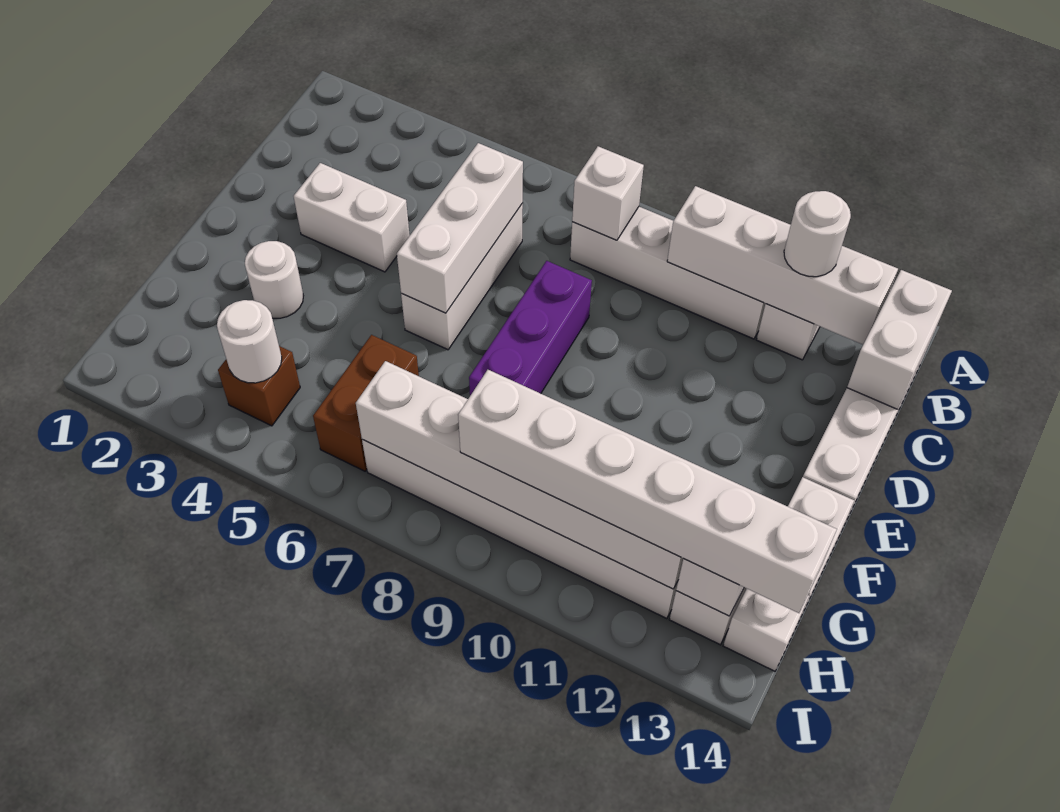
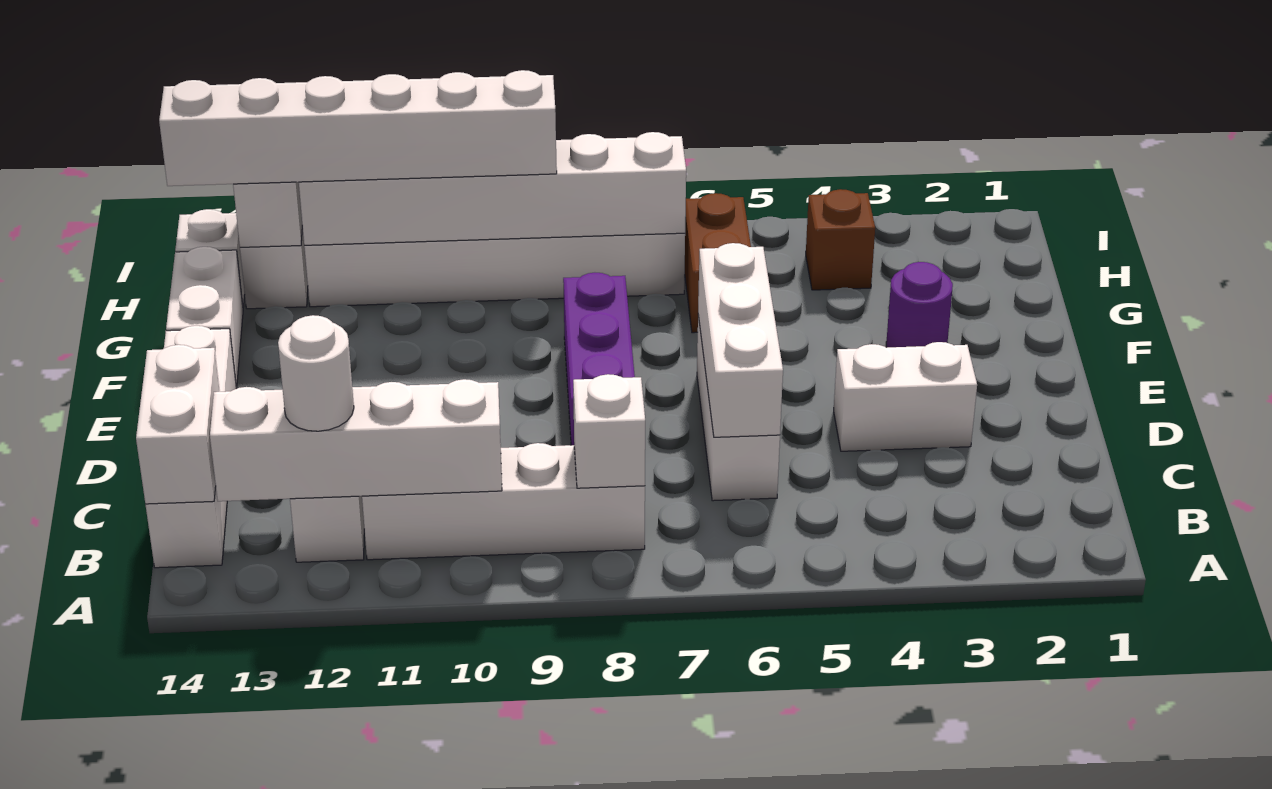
white round brick F3 level 1 -> purple round brick F3 level 1
white round brick H4 level 2 -> none

